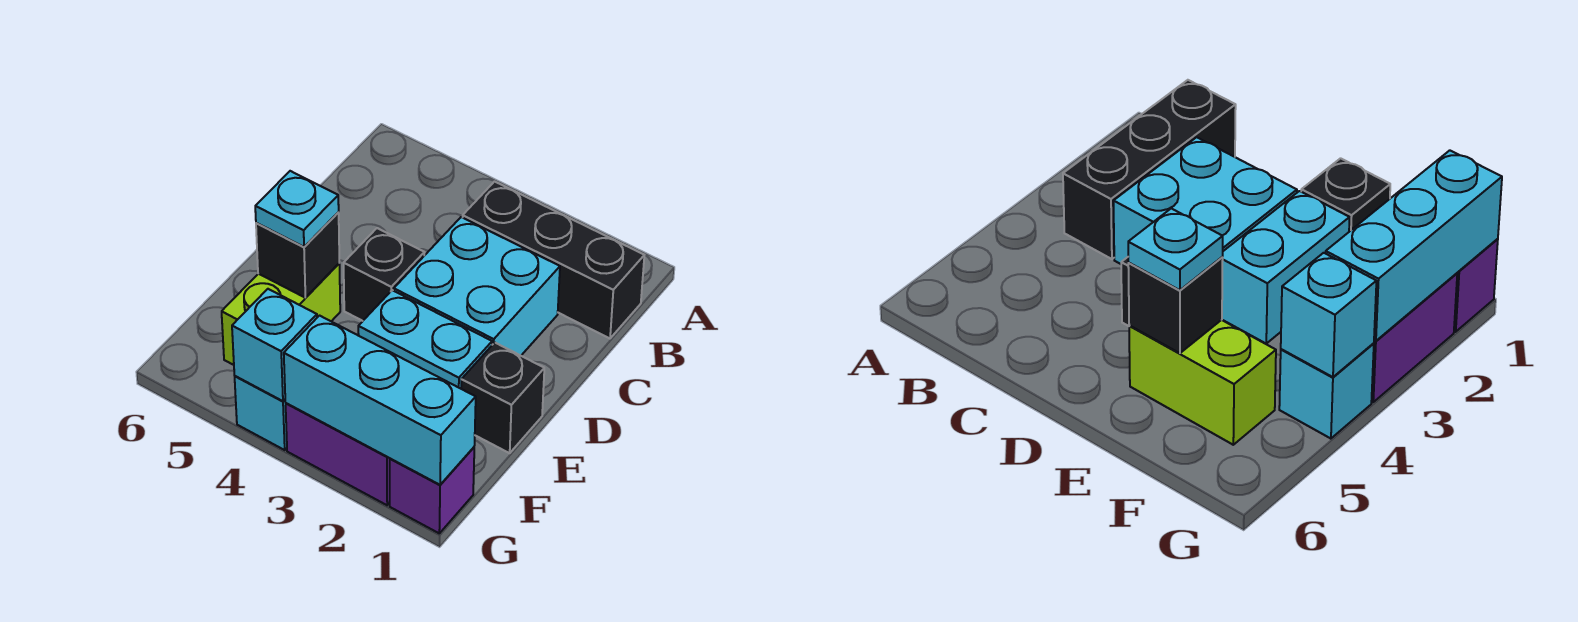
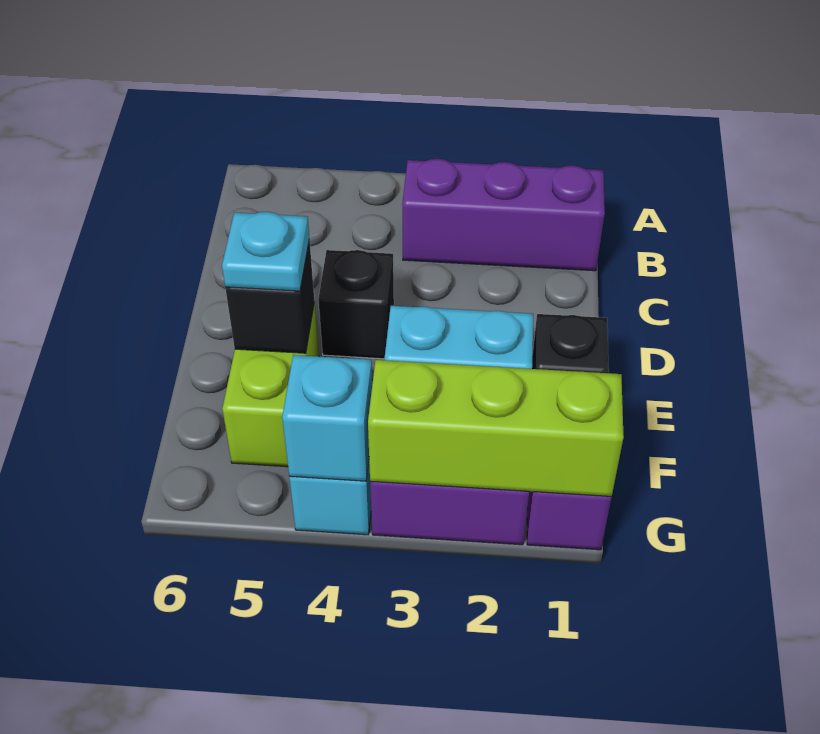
black brick B1:B3 level 1 -> purple brick B1:B3 level 1
cyan brick C2:D3 level 1 -> none
cyan brick G1:G3 level 2 -> lime brick G1:G3 level 2

